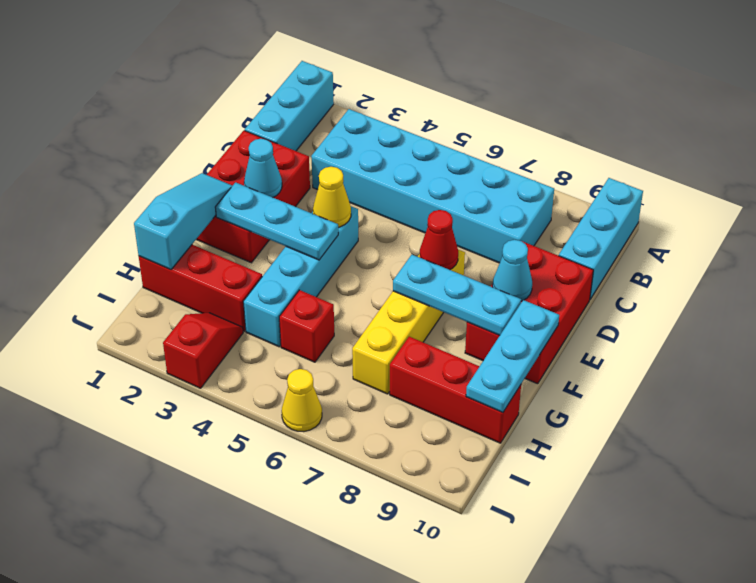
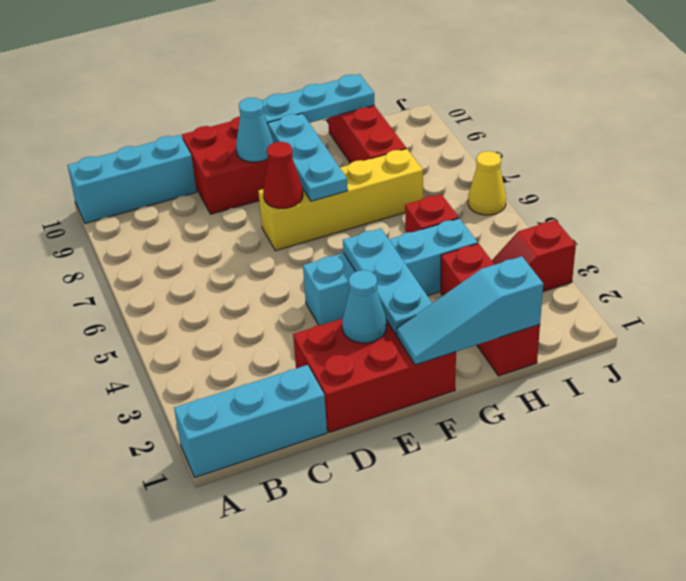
cyan brick B3:C8 level 1 -> none
yellow cone E4 level 2 -> none

